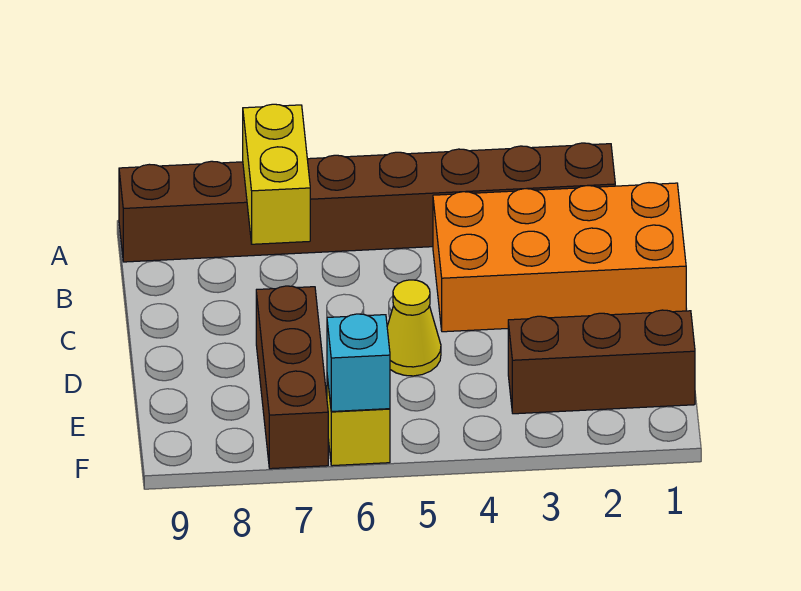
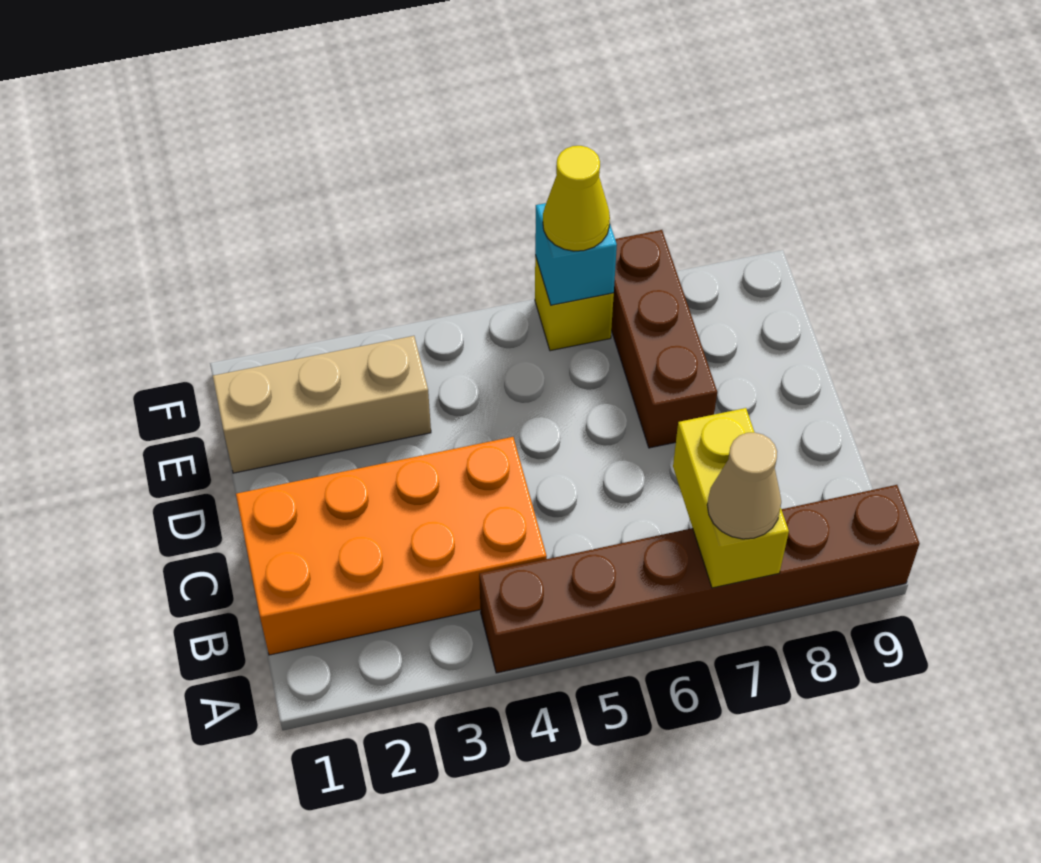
brown brick A2:A9 level 1 -> brown brick A4:A9 level 1
none -> tan cone A7 level 3
yellow cone D5 level 1 -> yellow cone F6 level 3
brown brick E1:E3 level 1 -> tan brick E1:E3 level 1

